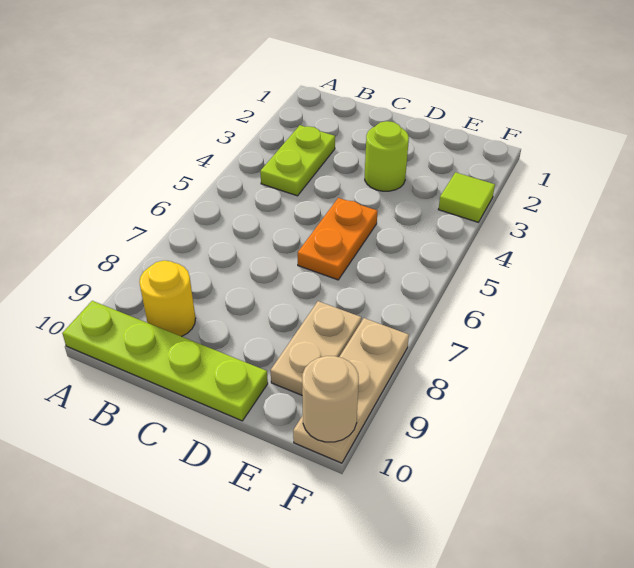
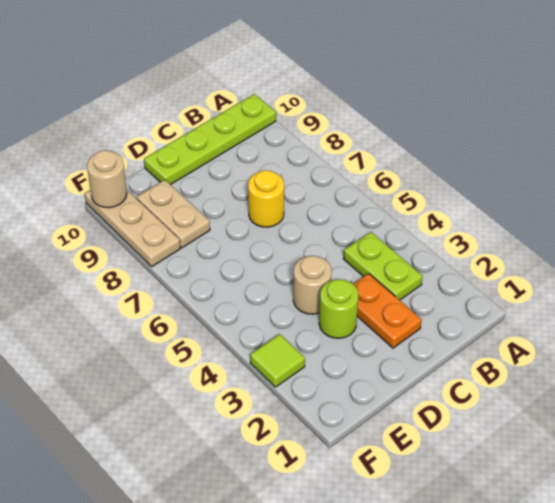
yellow round brick B9 level 1 -> yellow round brick C7 level 1
none -> tan round brick D4 level 1
orange plate D5:D6 level 1 -> orange plate C2:C3 level 1

